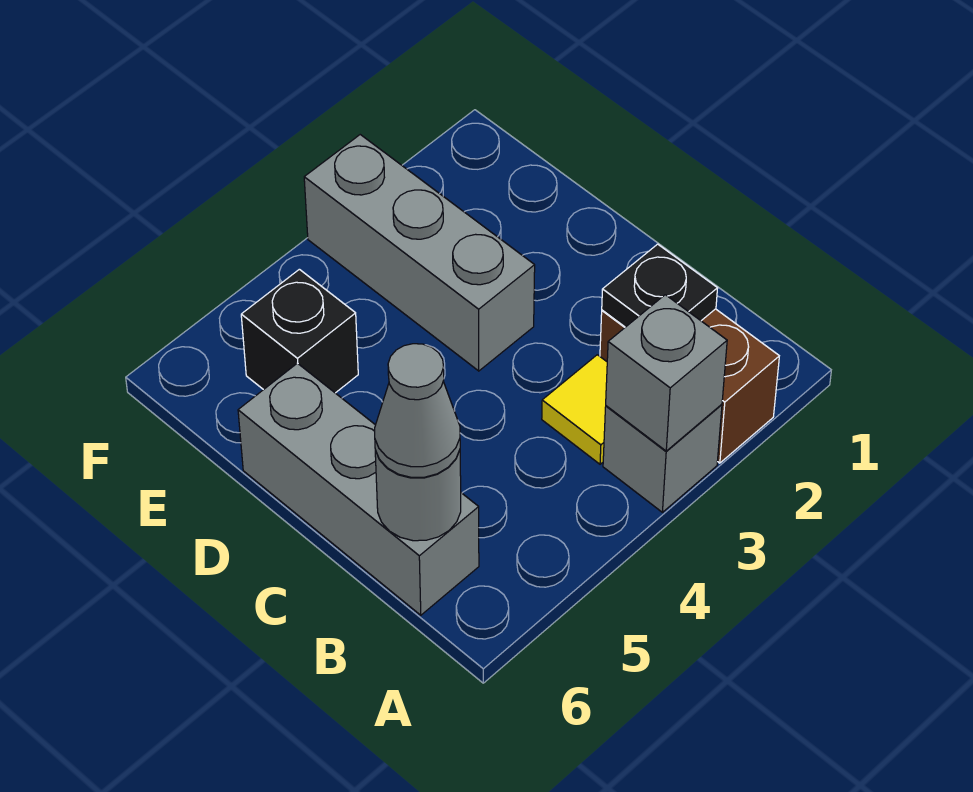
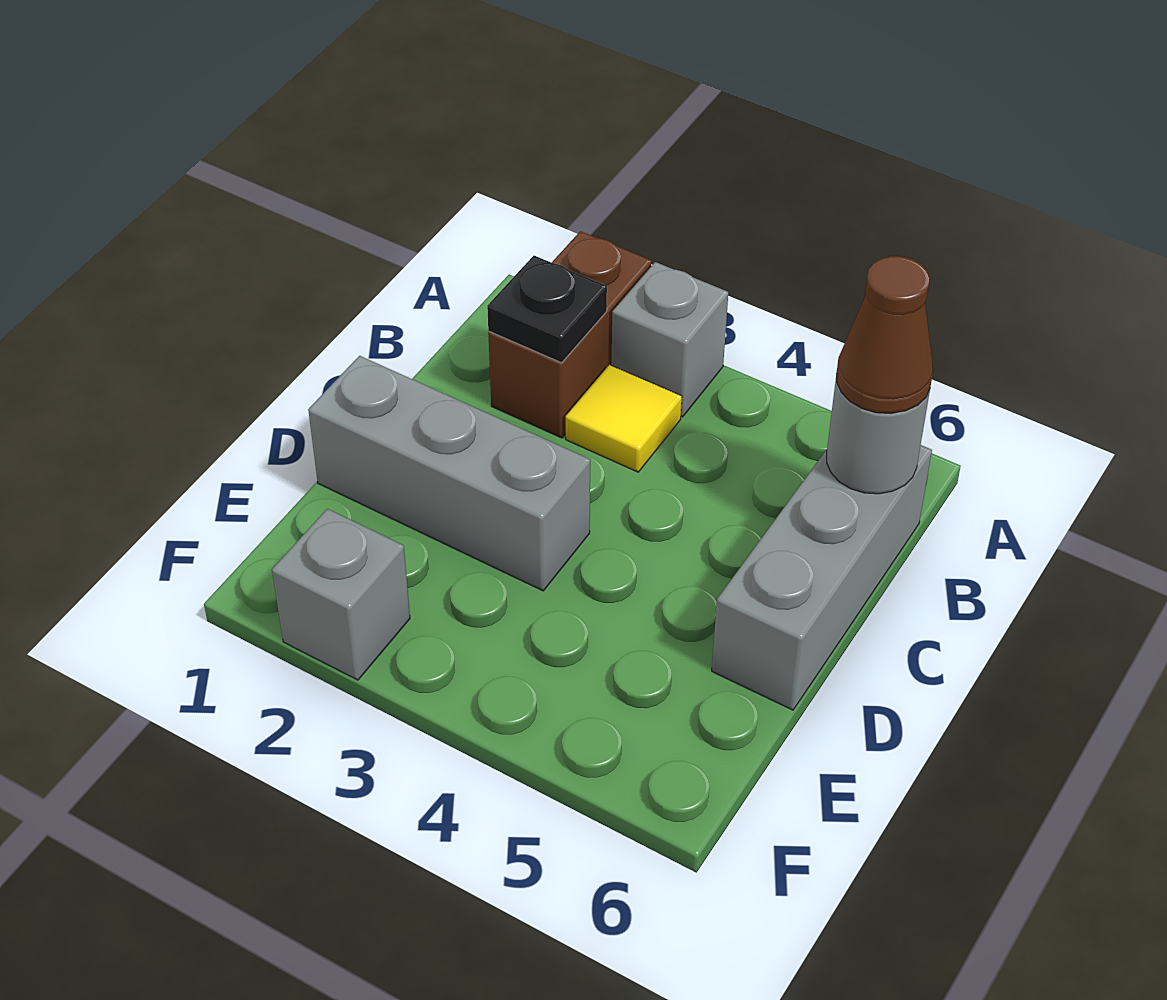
grey brick A3 level 2 -> grey brick F2 level 1
grey cone B6 level 3 -> brown cone B6 level 3
grey brick D3:F3 level 1 -> grey brick D1:D3 level 1
black brick E5 level 1 -> none

